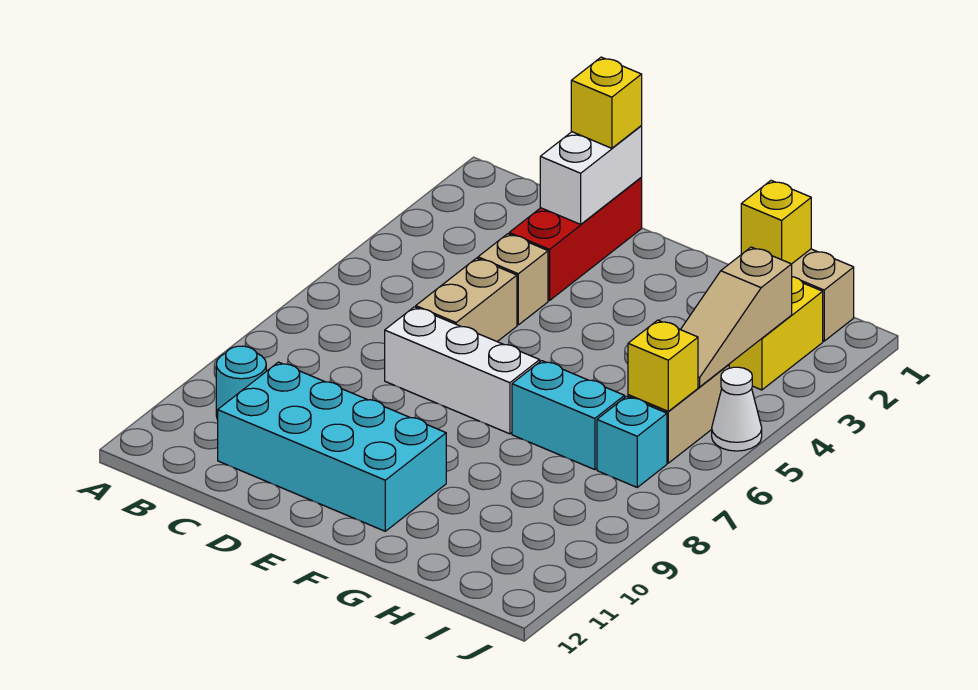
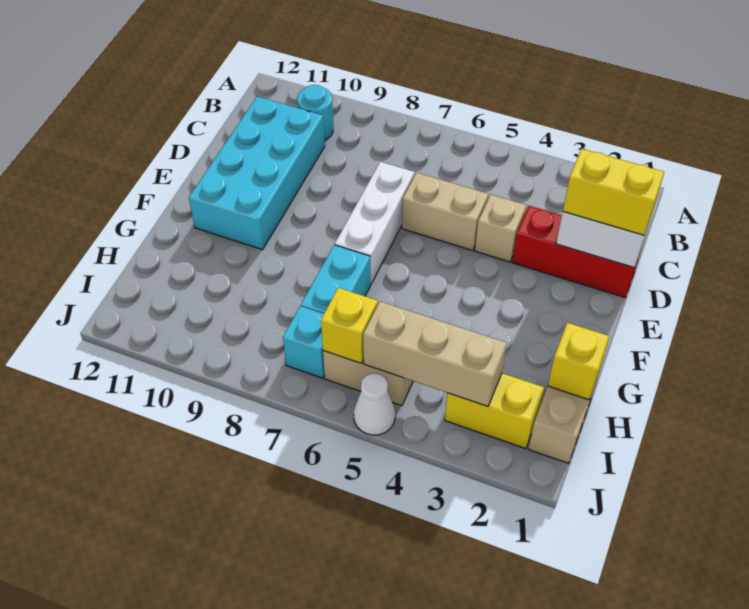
yellow brick D1 level 3 -> yellow brick D1:D2 level 3
tan slope I3:I5 level 2 top 3 -> tan brick I3:I5 level 2

